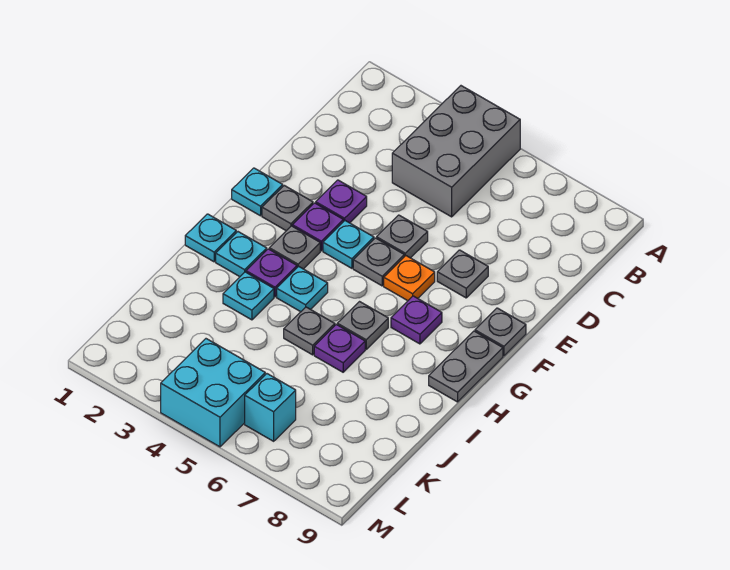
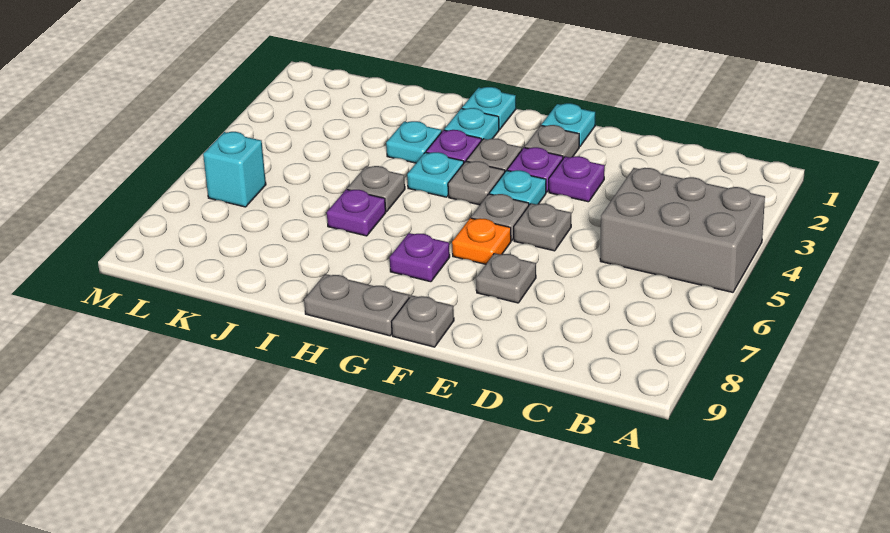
grey plate H6 level 1 -> grey plate G4 level 1
cyan brick L4:M5 level 1 -> none

